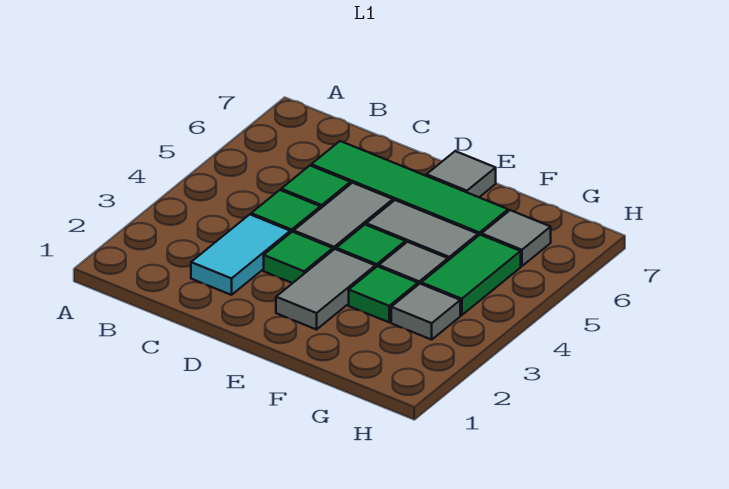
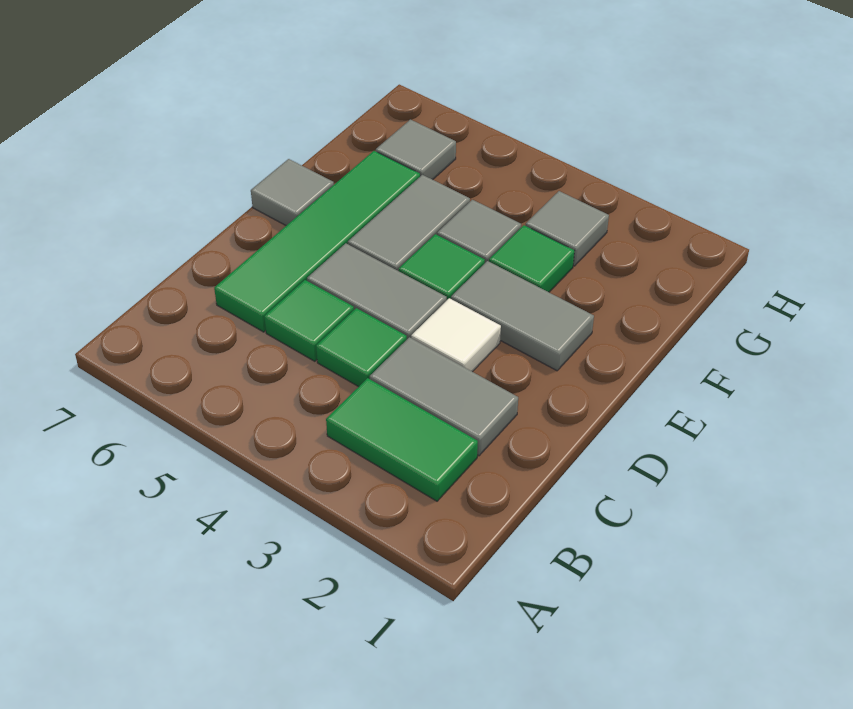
cyan tile C2:C3 level 1 -> grey tile C2:C3 level 1
green tile D3 level 1 -> white tile D3 level 1
green tile G4:G5 level 1 -> green tile B2:B3 level 1

